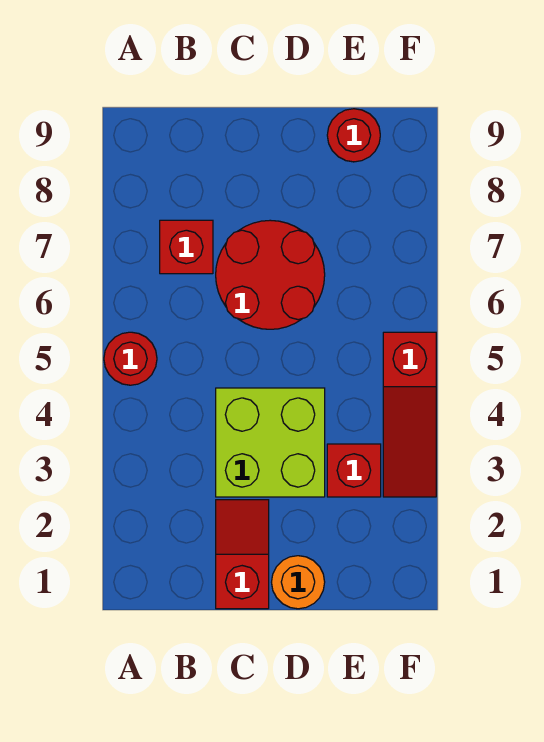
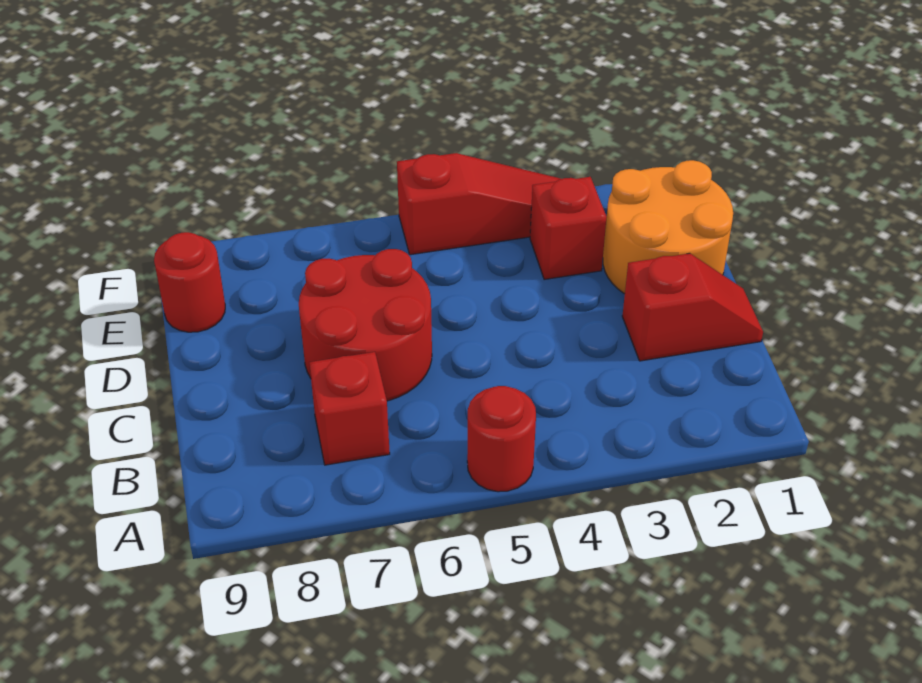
red slope C1:C2 level 1 top 1 -> red slope C1:C2 level 1 top 2
lime brick C3:D4 level 1 -> none
orange round brick D1 level 1 -> orange round brick D1:E2 level 1

